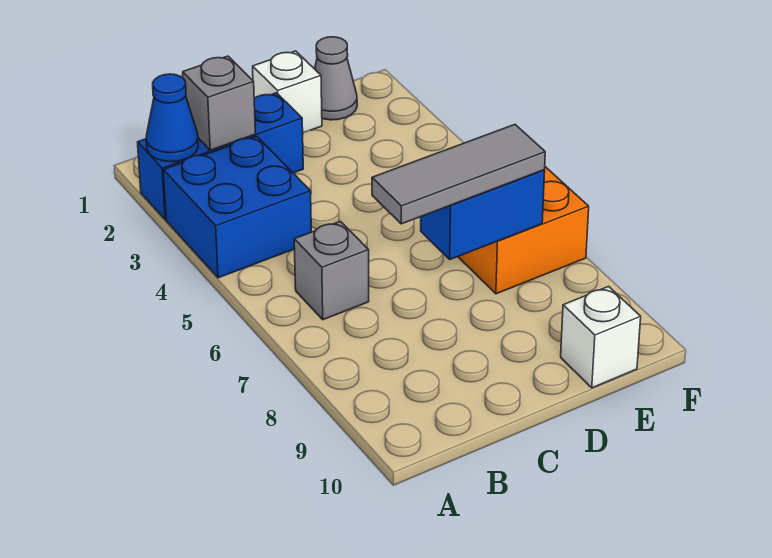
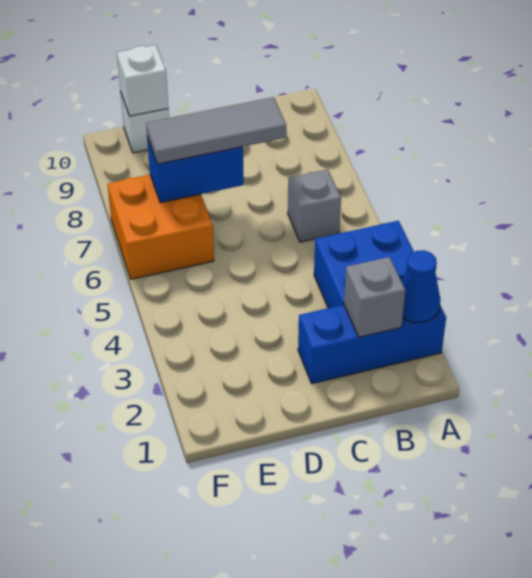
white brick D1 level 1 -> white brick E10 level 2
grey cone E1 level 1 -> none

